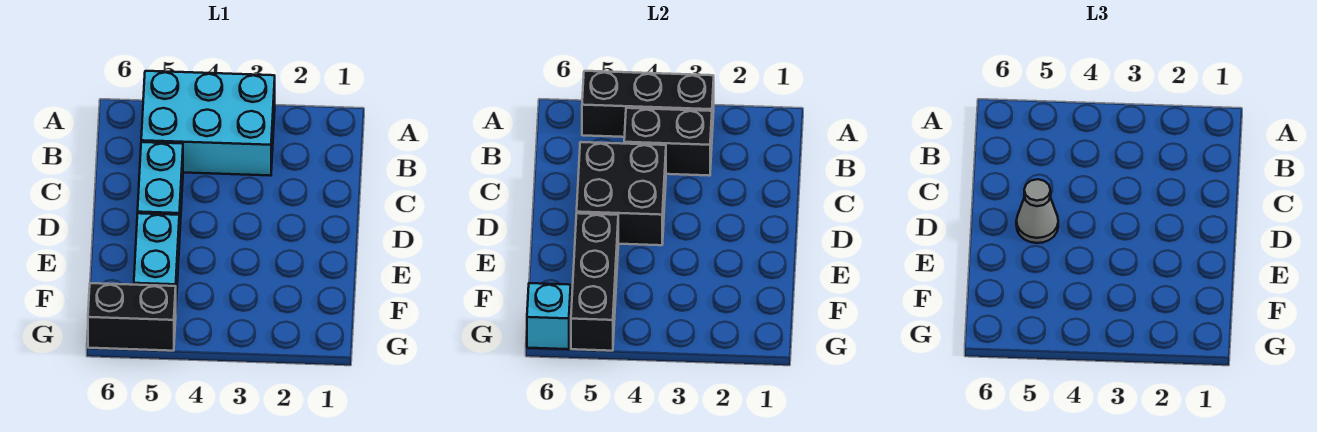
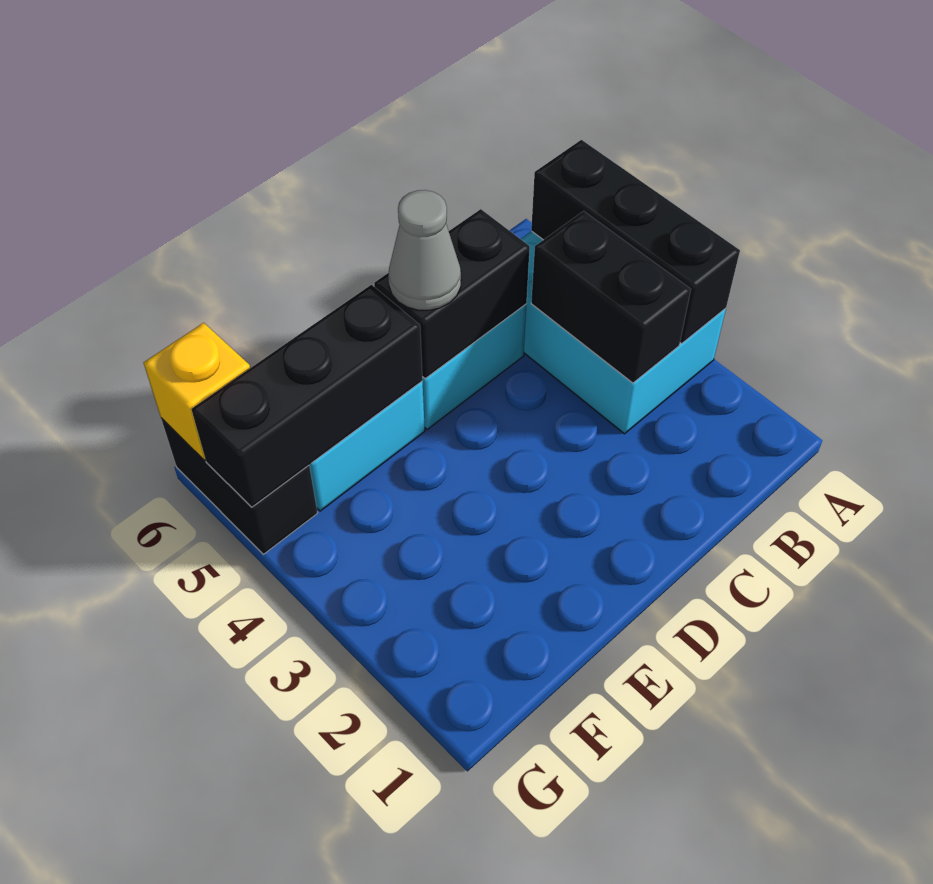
black brick C4:D5 level 2 -> black brick C5:D5 level 2
cyan brick G6 level 2 -> yellow brick G6 level 2

